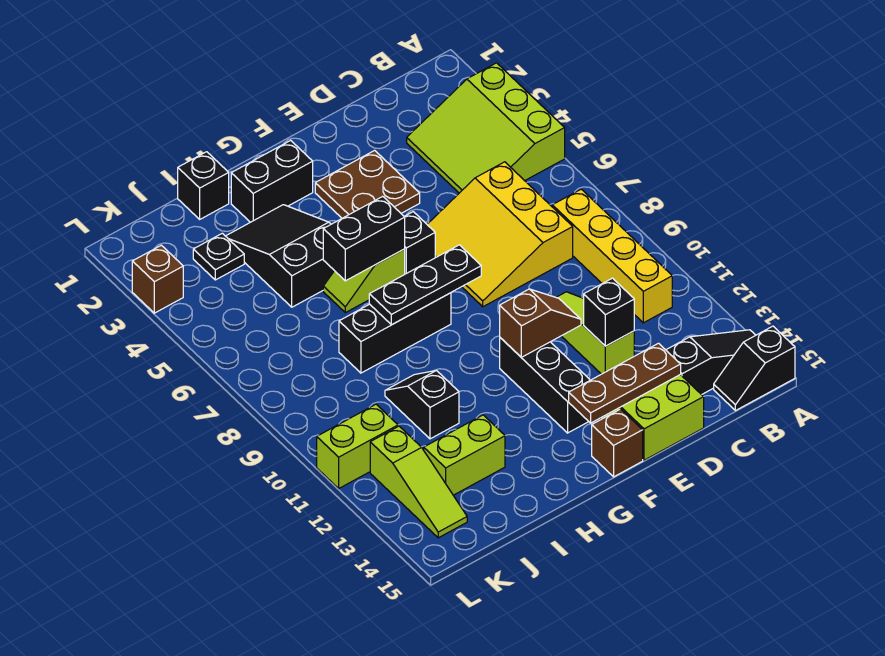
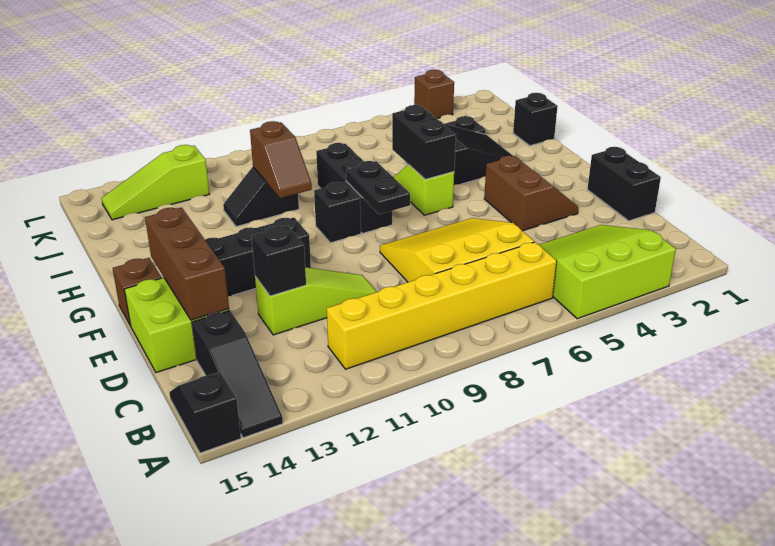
yellow brick B8:B11 level 1 -> yellow brick B6:B11 level 1
brown plate D14:F14 level 2 -> brown brick D14:F14 level 2
brown plate E3:F4 level 1 -> brown slope E3:F4 level 1 top 4
brown slope E11:F11 level 2 top F -> brown slope H10:I10 level 2 top I
black brick F6 level 1 -> black brick G9 level 1
black plate F8:H8 level 2 -> black plate F8:G8 level 2
black brick G2:H2 level 1 -> black brick D1:E1 level 1
black slope I10:I11 level 1 top 11 -> black slope I10:I11 level 1 top 10
lime brick I13:J13 level 1 -> none
lime brick K11:L11 level 1 -> none

